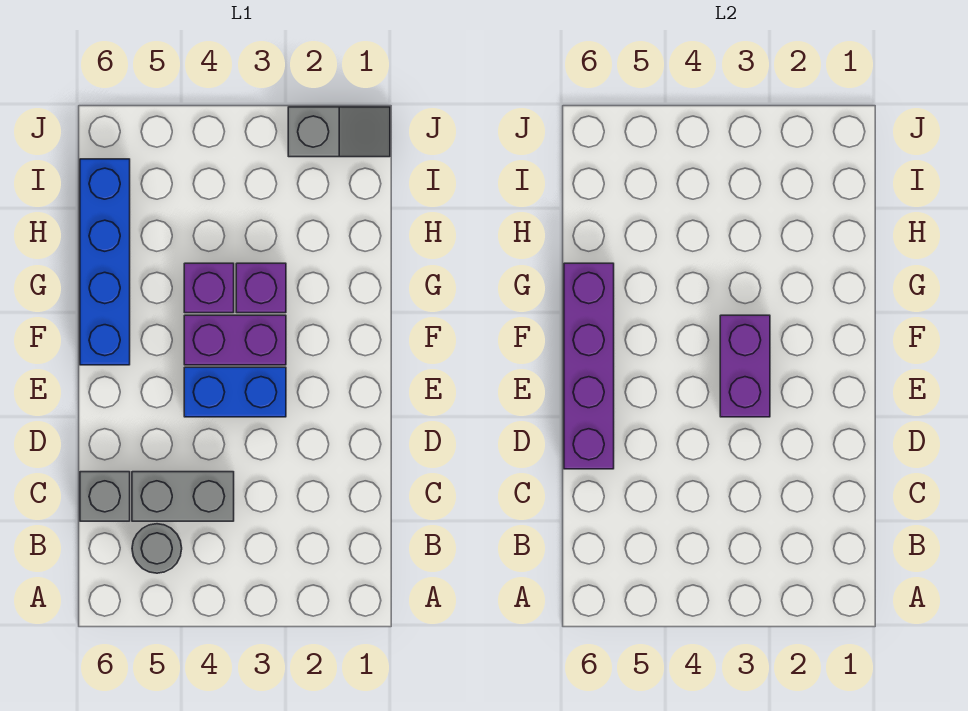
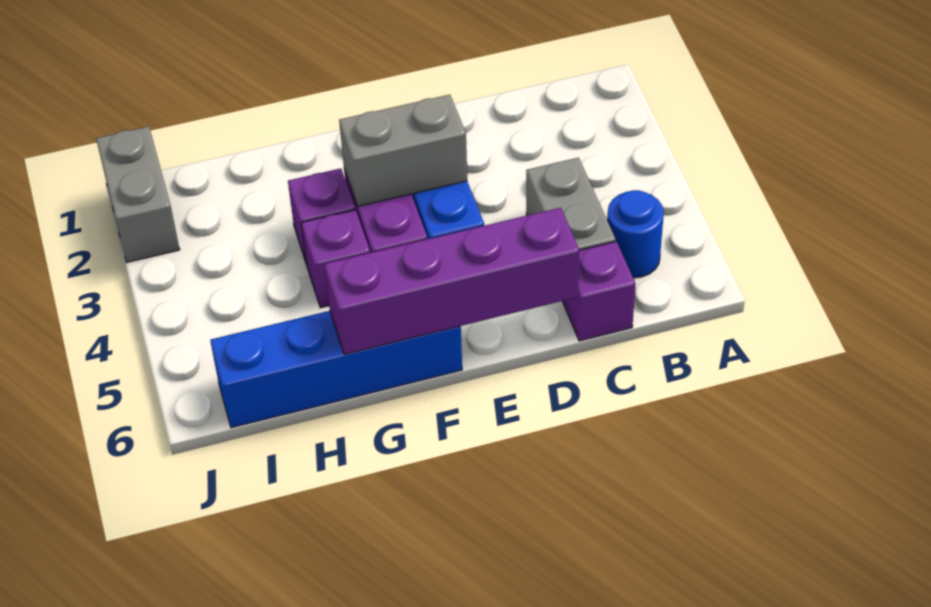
grey round brick B5 level 1 -> blue round brick B5 level 1
grey brick C6 level 1 -> purple brick C6 level 1
purple brick E3:F3 level 2 -> grey brick E3:F3 level 2
grey slope J1:J2 level 1 top 2 -> grey brick J1:J2 level 1

